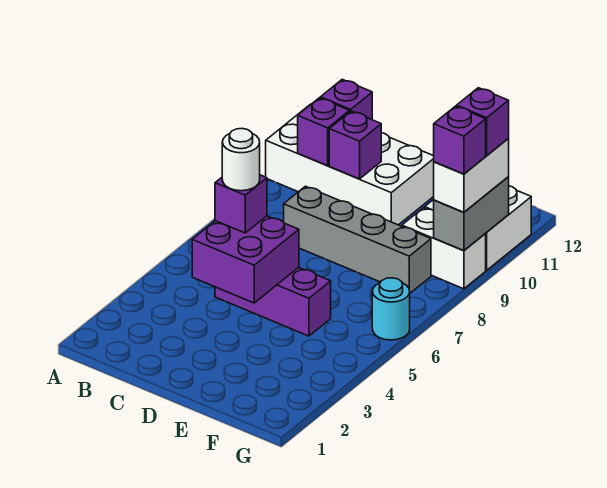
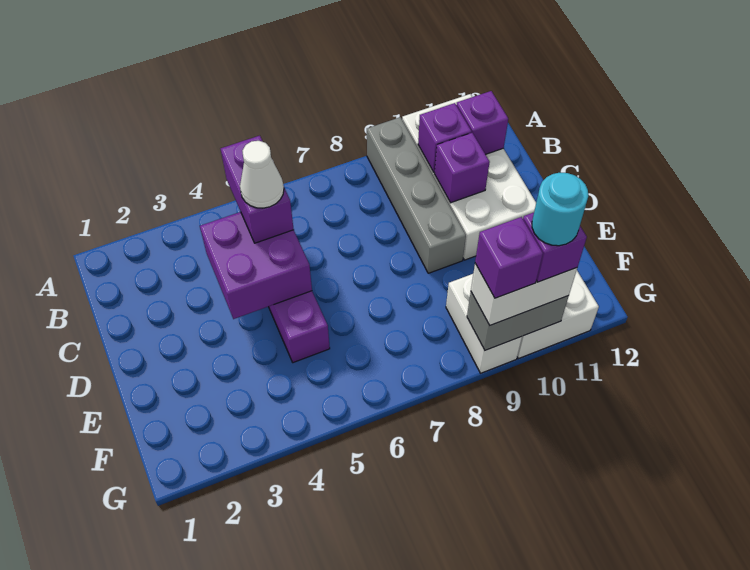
purple brick C5 level 3 -> purple brick B5:C5 level 3
white round brick C5 level 4 -> white cone C5 level 4
grey brick C8:F8 level 1 -> grey brick A9:D9 level 1
cyan round brick G6 level 1 -> cyan round brick G10 level 5

